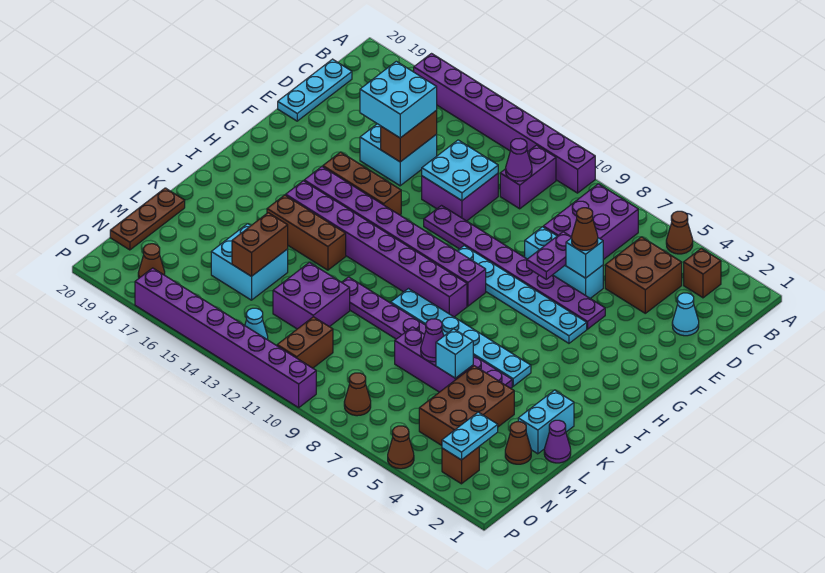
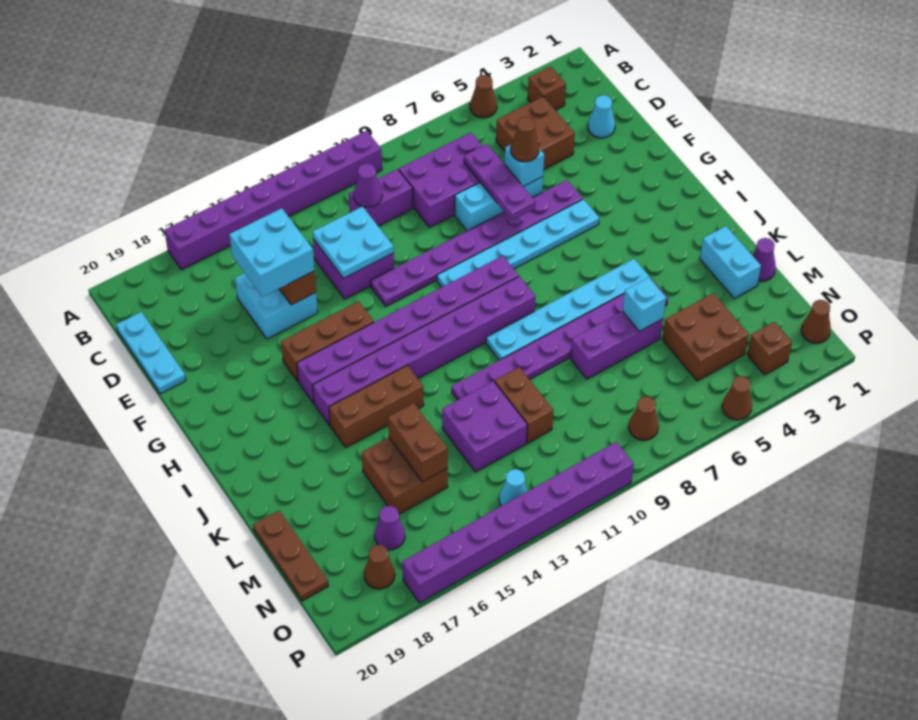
purple brick B7:D8 level 1 -> purple brick C7:D9 level 1
purple brick B11:C11 level 1 -> purple brick C10:C11 level 1
purple plate E7:F7 level 2 -> purple plate D7:F7 level 2
brown brick L4:N5 level 1 -> brown brick M4:N5 level 1
purple cone L7 level 2 -> purple cone N17 level 1
cyan brick L15:M16 level 1 -> brown brick L15:M16 level 1
brown cone M2 level 1 -> brown cone O1 level 1
cyan plate N3:O3 level 2 -> none
brown brick N11:O11 level 1 -> brown brick L11:M11 level 1

